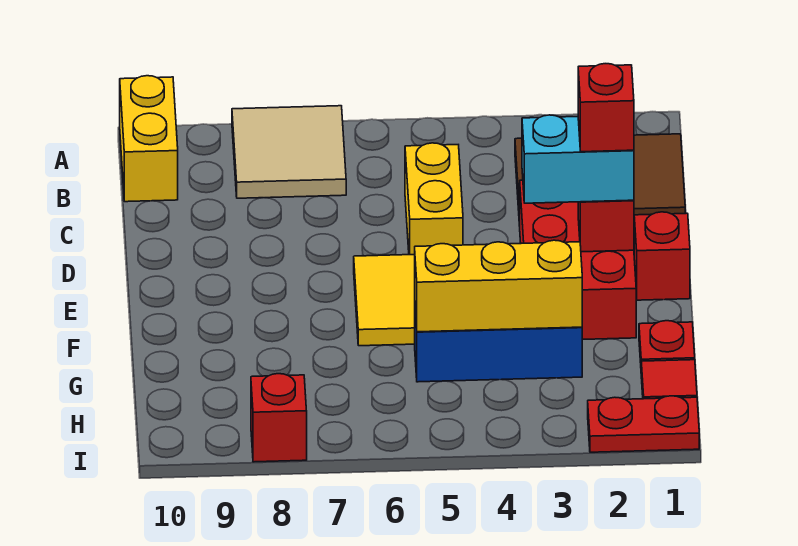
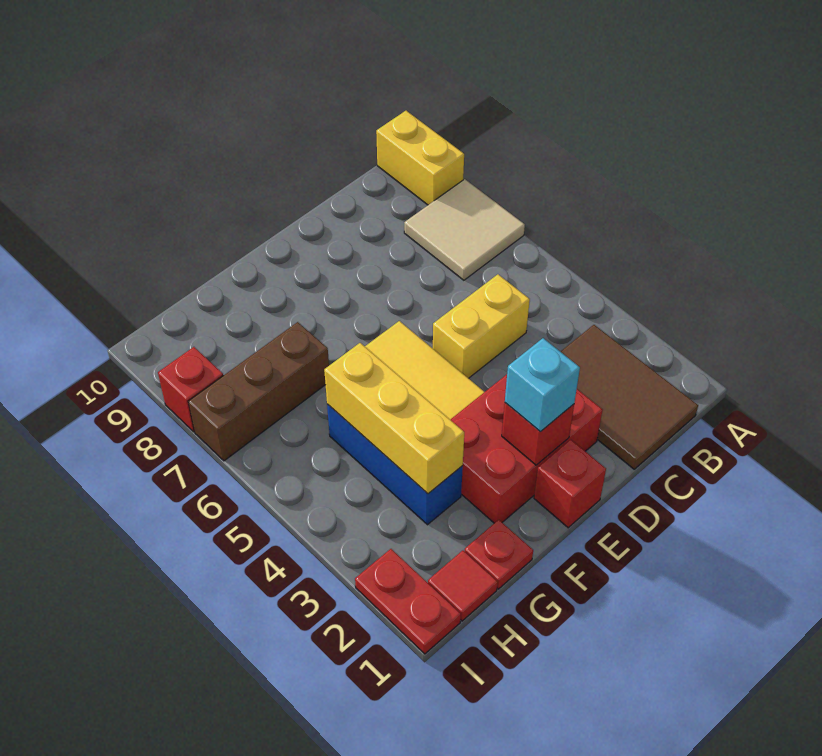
yellow brick A10:B10 level 1 -> yellow brick A9:A10 level 1
cyan brick E2:E3 level 3 -> cyan brick E2 level 3
red brick E2 level 4 -> none
none -> brown brick G7:I7 level 1

